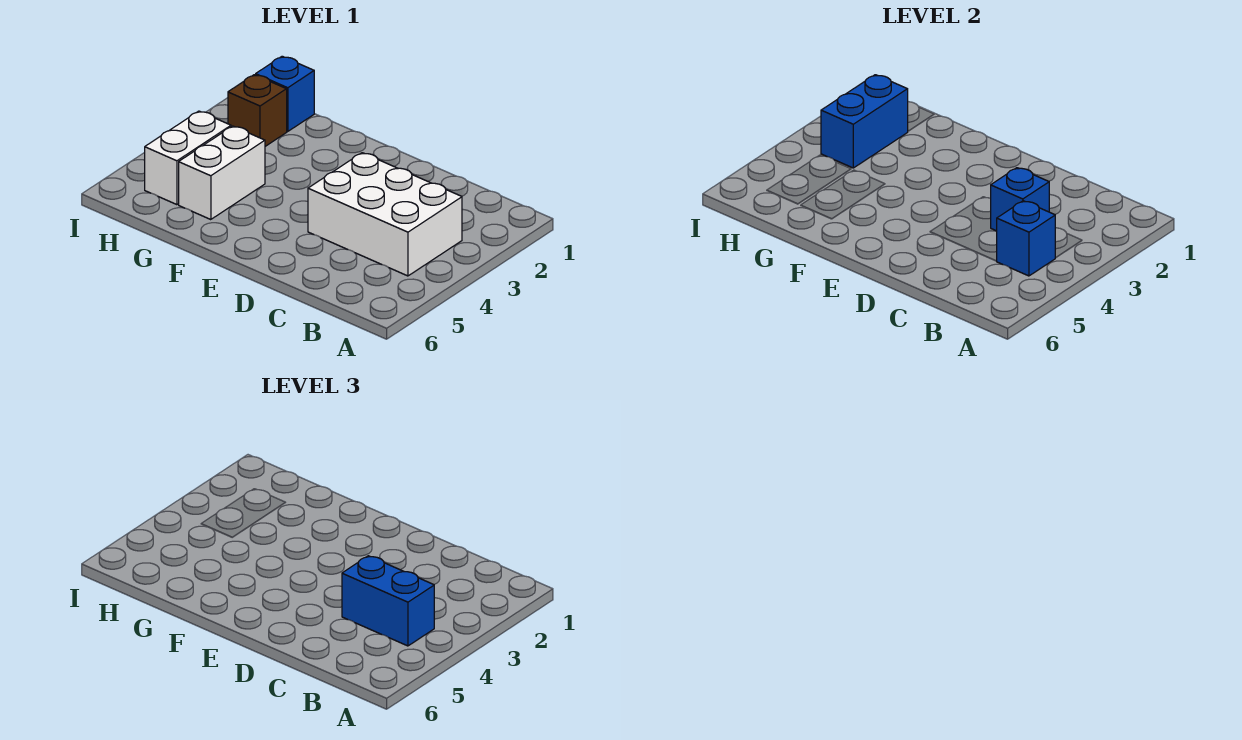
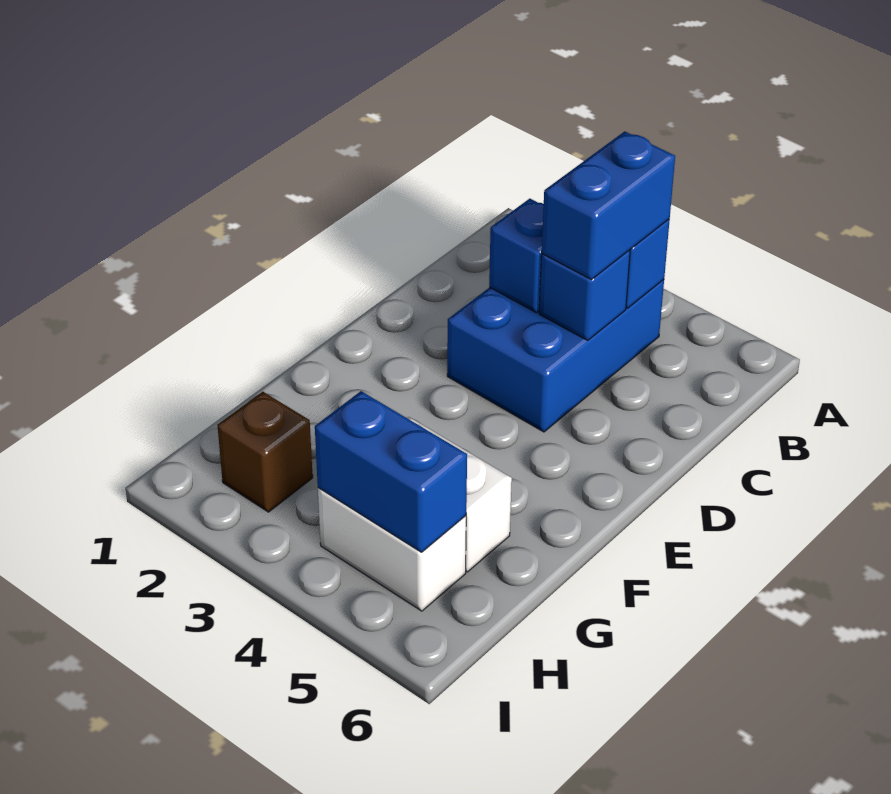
white brick B3:D4 level 1 -> blue brick B3:D4 level 1
blue brick H1 level 1 -> blue brick C4 level 2
blue brick H2:H3 level 2 -> blue brick H4:H5 level 2

